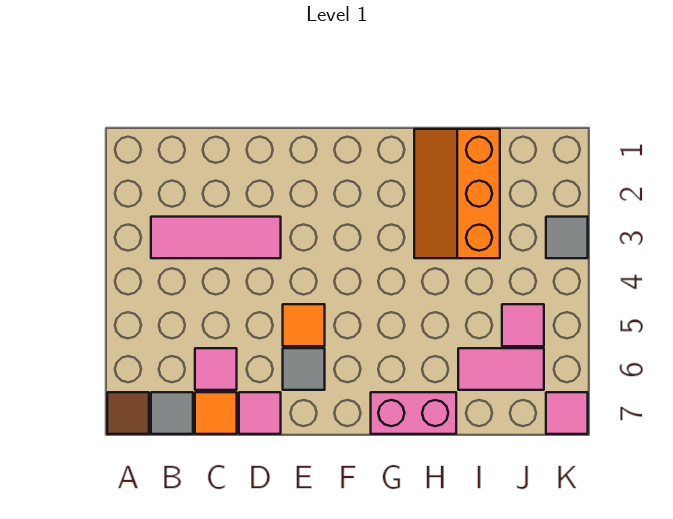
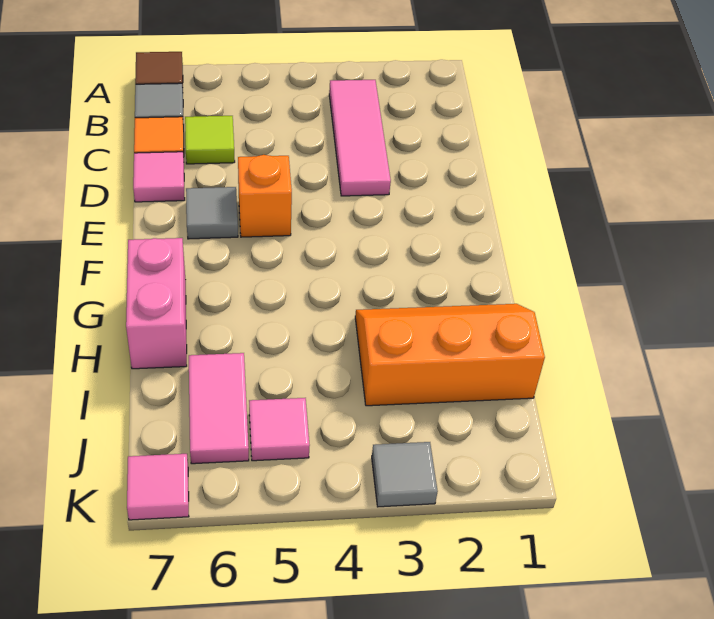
pink tile C6 level 1 -> lime tile C6 level 1
orange tile E5 level 1 -> orange brick E5 level 1

